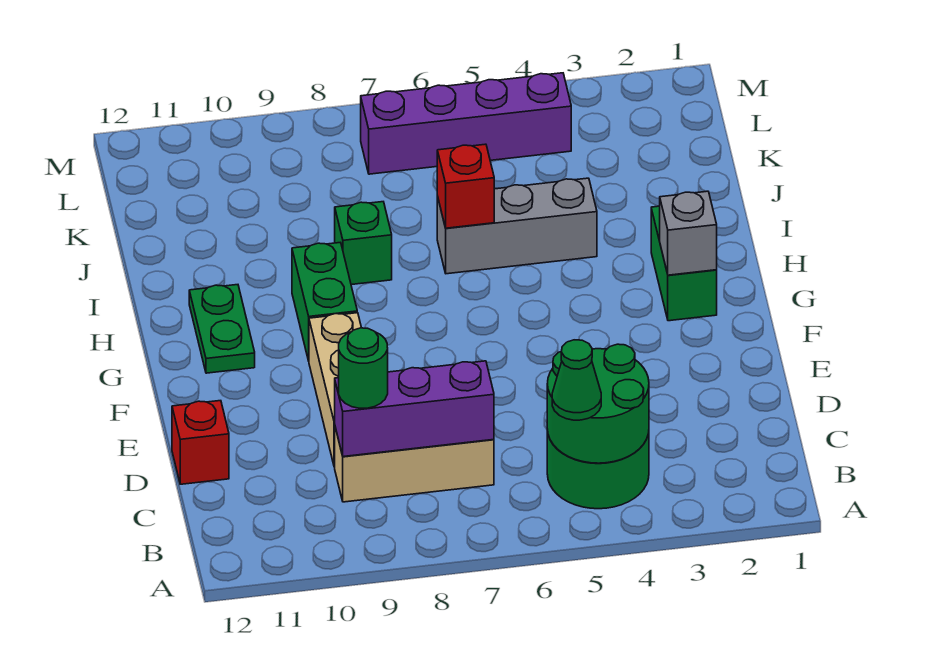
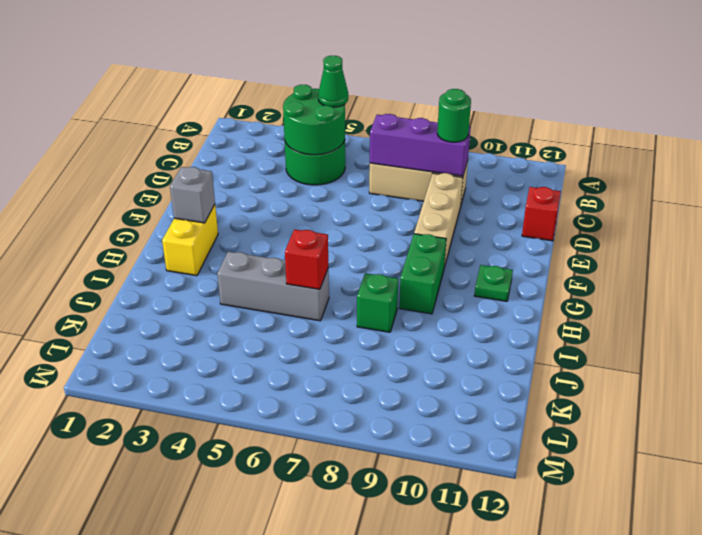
green brick G2:H2 level 1 -> yellow brick G2:H2 level 1
green plate G11:H11 level 1 -> green plate G11 level 1
purple brick L4:L7 level 1 -> none

